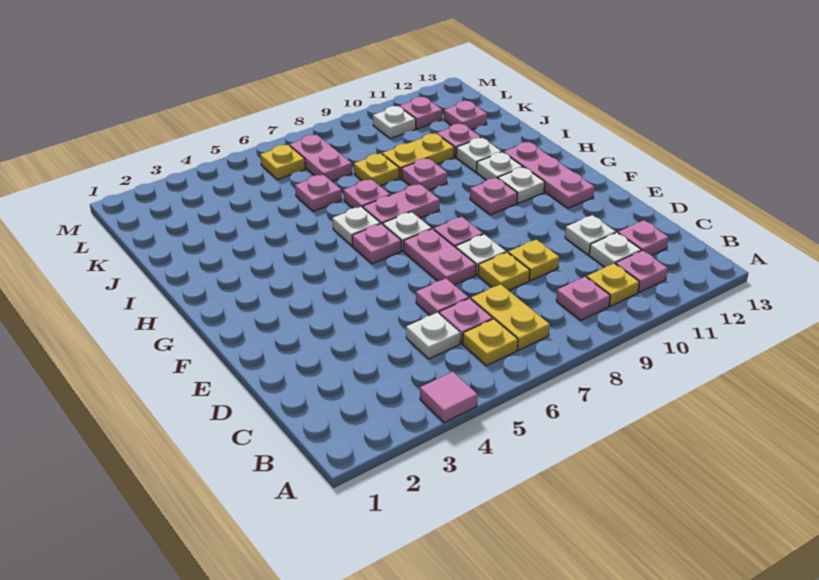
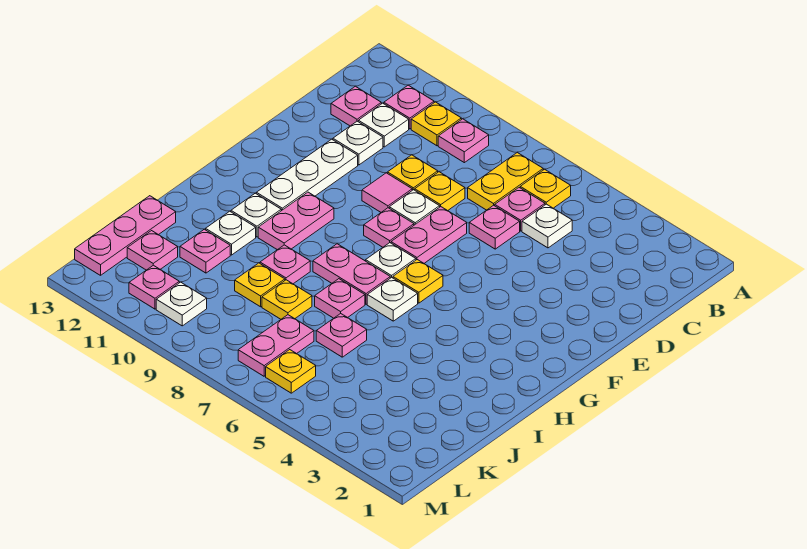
pink tile A4 level 1 -> pink tile E9 level 1
pink plate F12:H12 level 1 -> pink plate J13:L13 level 1
pink plate G6 level 1 -> yellow plate G6 level 1
pink plate G10 level 1 -> pink plate G10:H10 level 1
white plate G11 level 1 -> white plate E11:G11 level 1
yellow plate J9:J10 level 1 -> yellow plate J9 level 1

